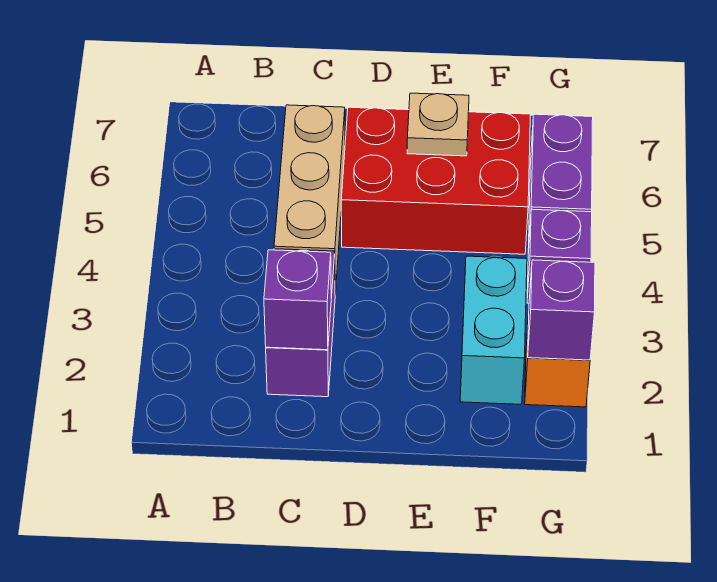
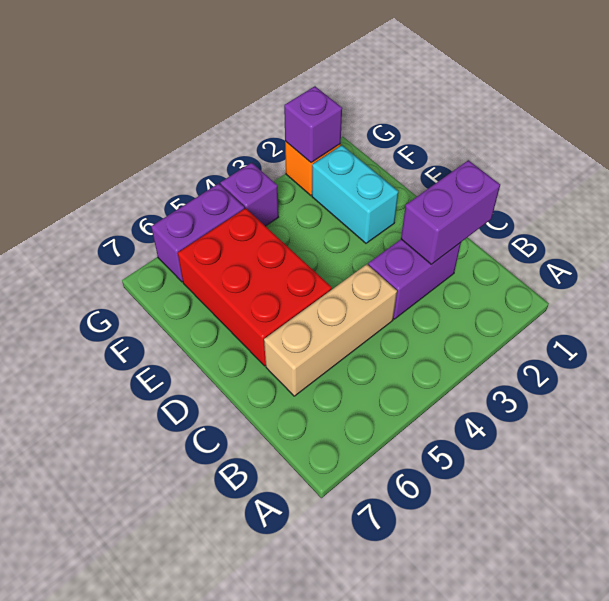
purple brick C2 level 2 -> purple brick C1:C2 level 2
tan plate E6 level 2 -> none
cyan brick F2:F3 level 1 -> cyan brick E2:F2 level 1

